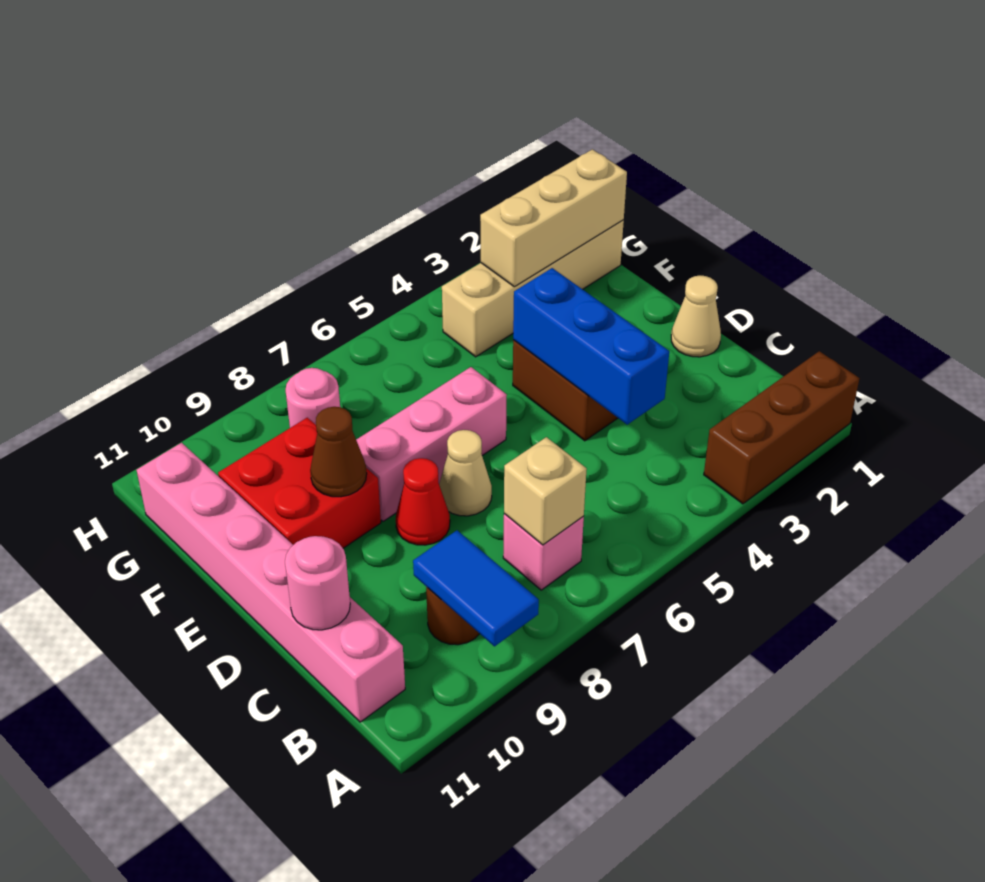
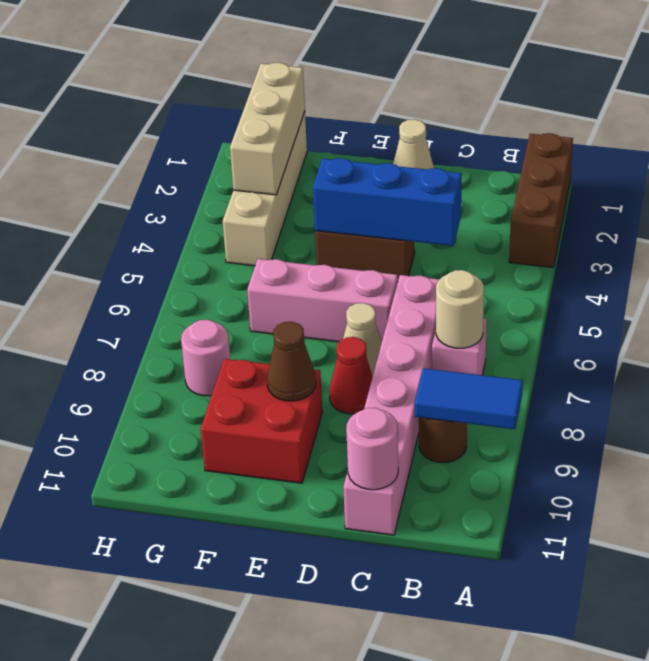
tan brick B7 level 2 -> tan round brick B7 level 2
pink brick B11:G11 level 1 -> pink brick C6:C11 level 1
pink brick E6:E8 level 1 -> pink brick D6:F6 level 1

